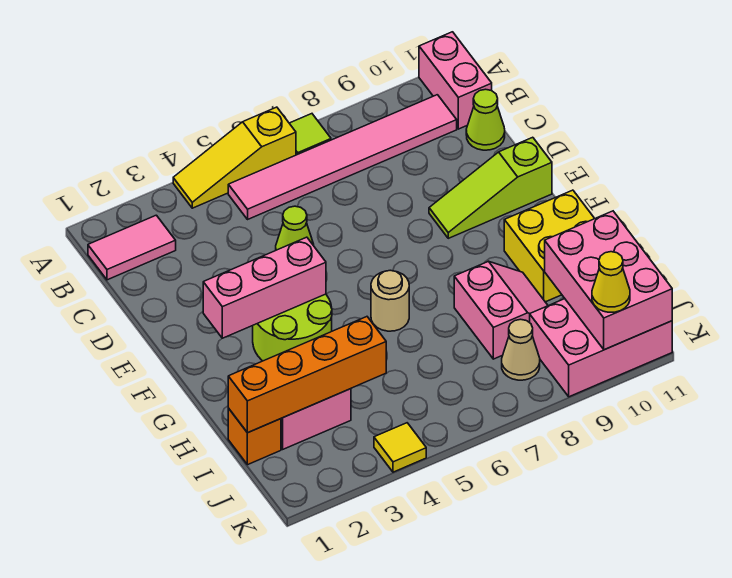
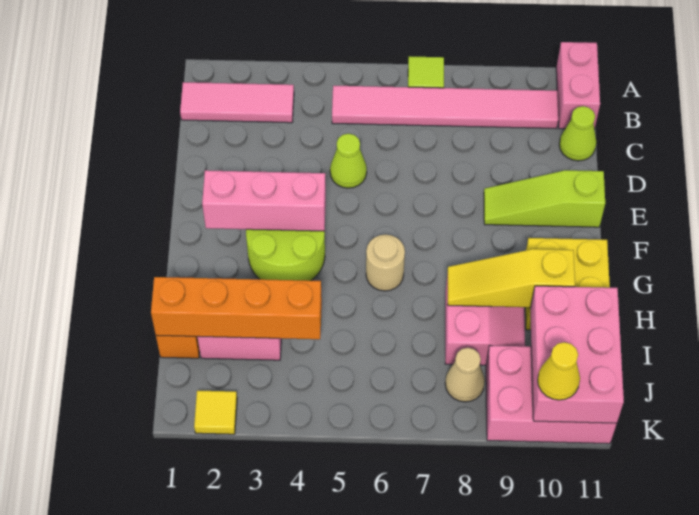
yellow slope A4:A6 level 1 top 6 -> yellow slope H8:H10 level 2 top 10
pink tile B1:B2 level 1 -> pink tile B1:B3 level 1
yellow tile K4 level 1 -> yellow tile K2 level 1

